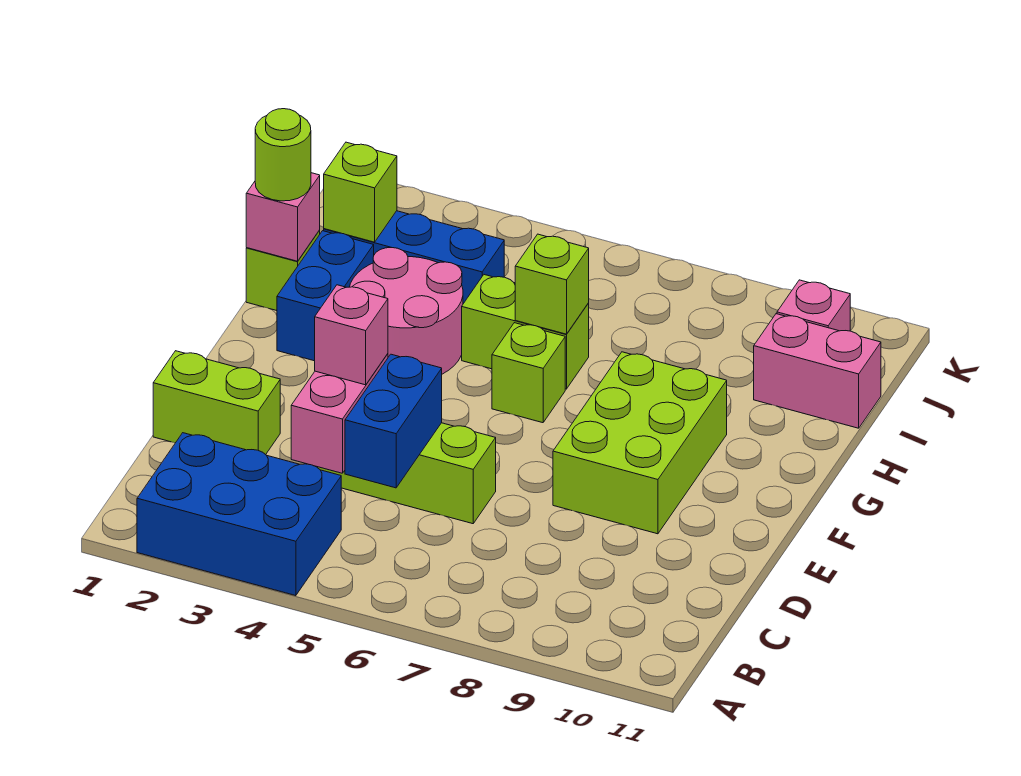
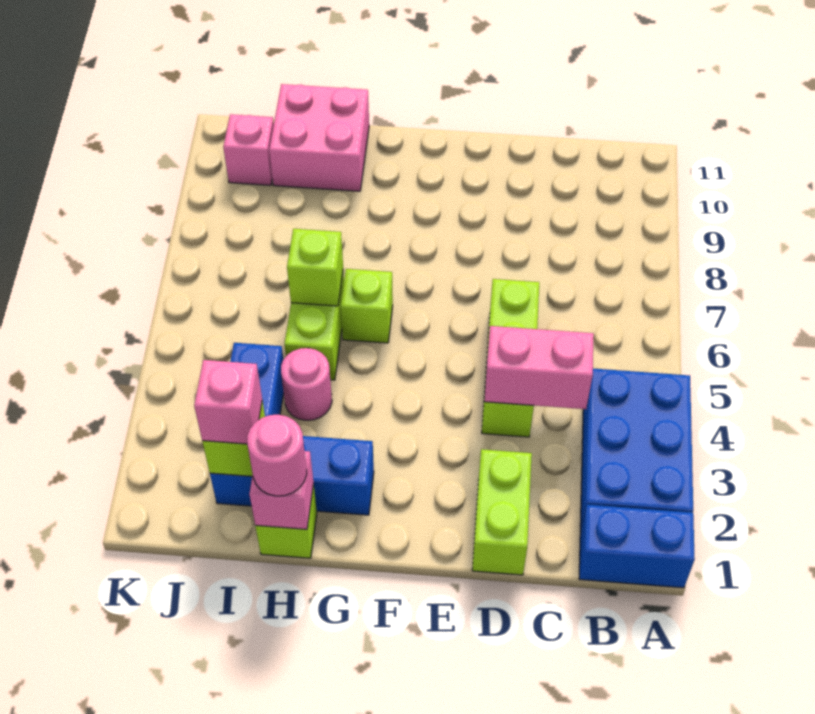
blue brick C5:D5 level 2 -> blue brick A1:B1 level 1
pink brick D4 level 3 -> pink brick I2 level 3
lime brick E8:G9 level 1 -> none
pink round brick G3:H4 level 1 -> pink round brick H4 level 1
lime round brick H1 level 3 -> pink round brick H1 level 3
pink brick I10:I11 level 1 -> pink brick H10:I11 level 1

